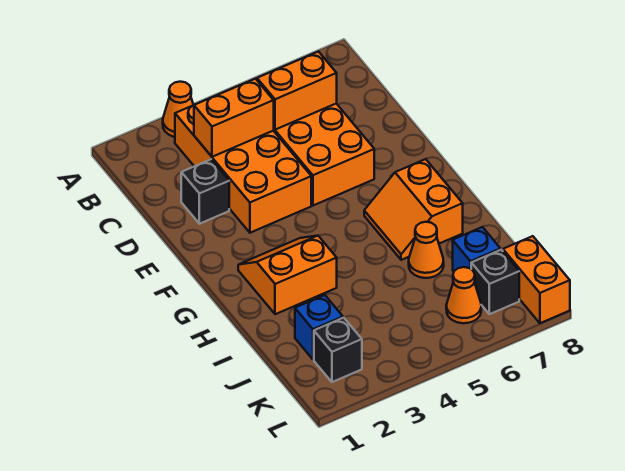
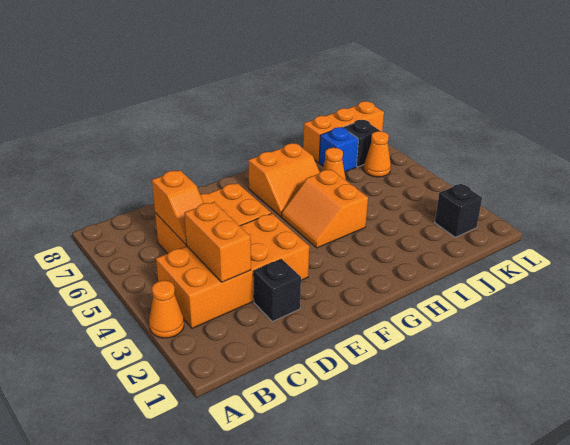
orange brick C5:C6 level 2 -> orange slope C5:C6 level 2 top 6
orange slope G2:H3 level 1 top H -> orange slope G4:H5 level 1 top H
blue brick J2 level 1 -> none
orange brick K8:L8 level 1 -> orange brick J8:L8 level 1

